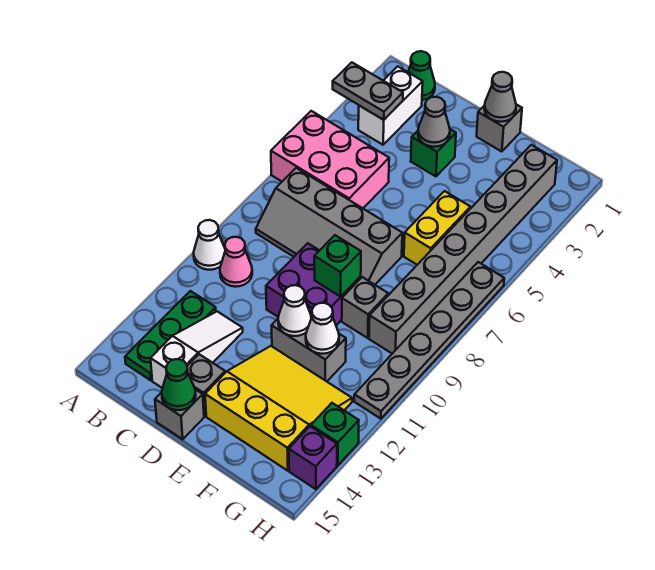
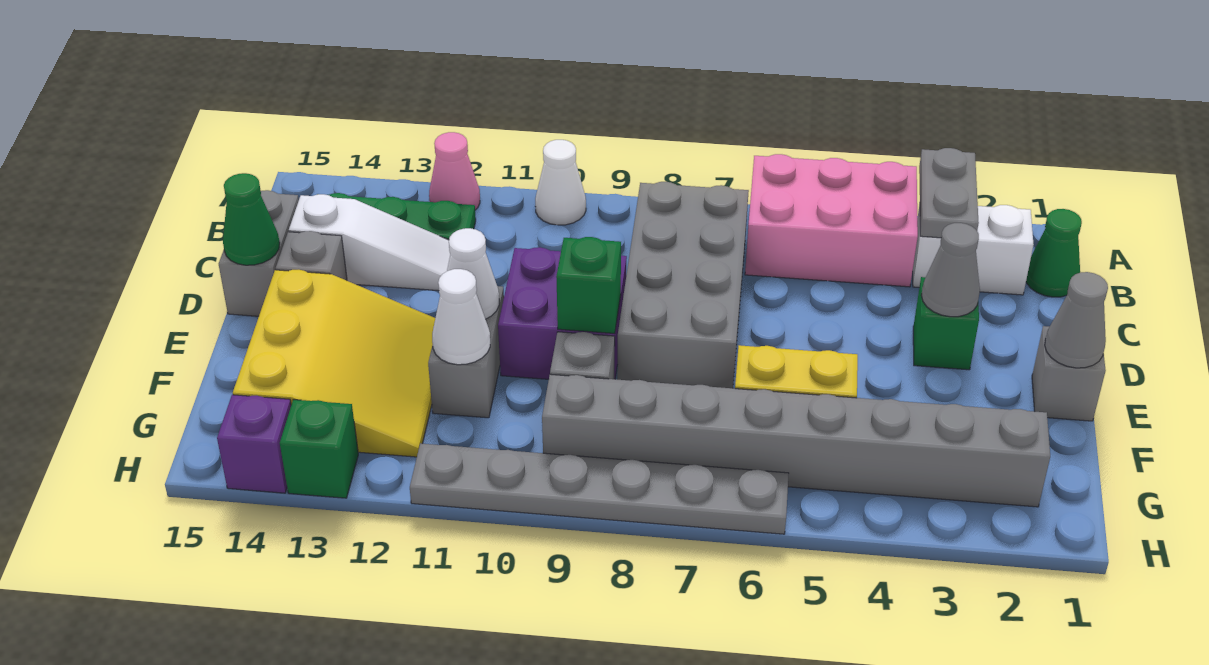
pink brick A5:C6 level 1 -> pink brick A4:B6 level 1
grey slope B7:E8 level 1 top 7 -> grey brick B7:E8 level 1
pink cone B10 level 1 -> pink cone A12 level 1
grey brick D15 level 1 -> grey brick C15:D15 level 1

